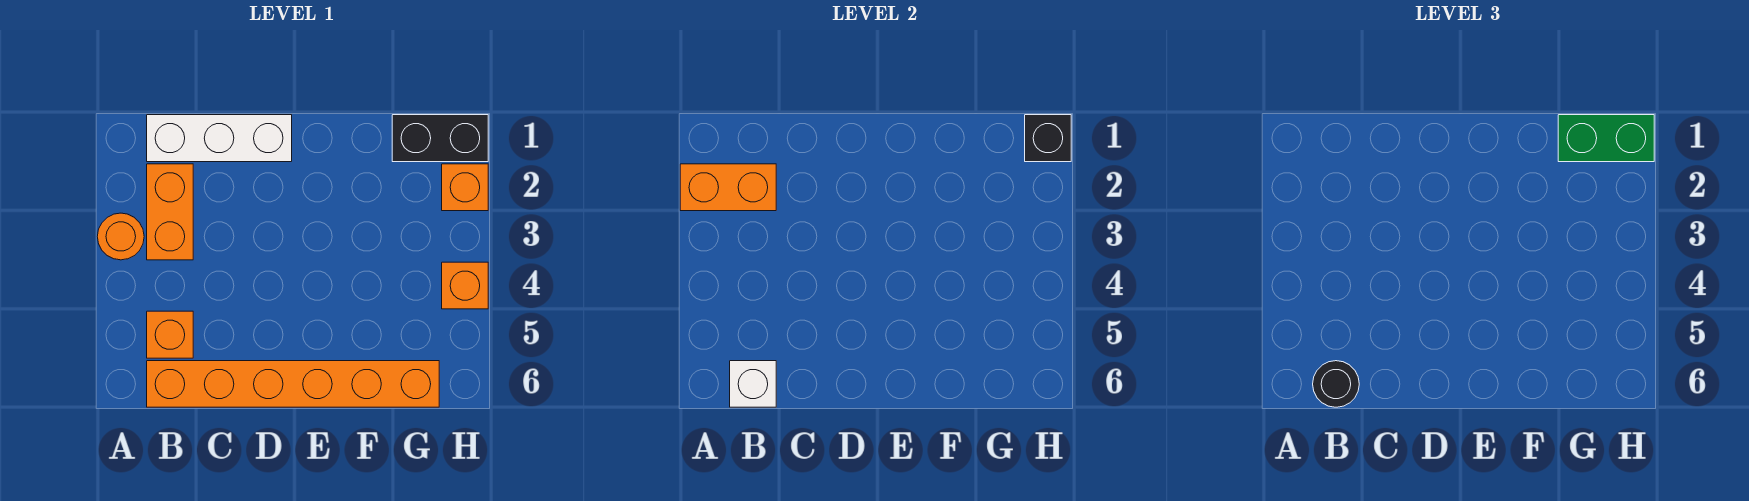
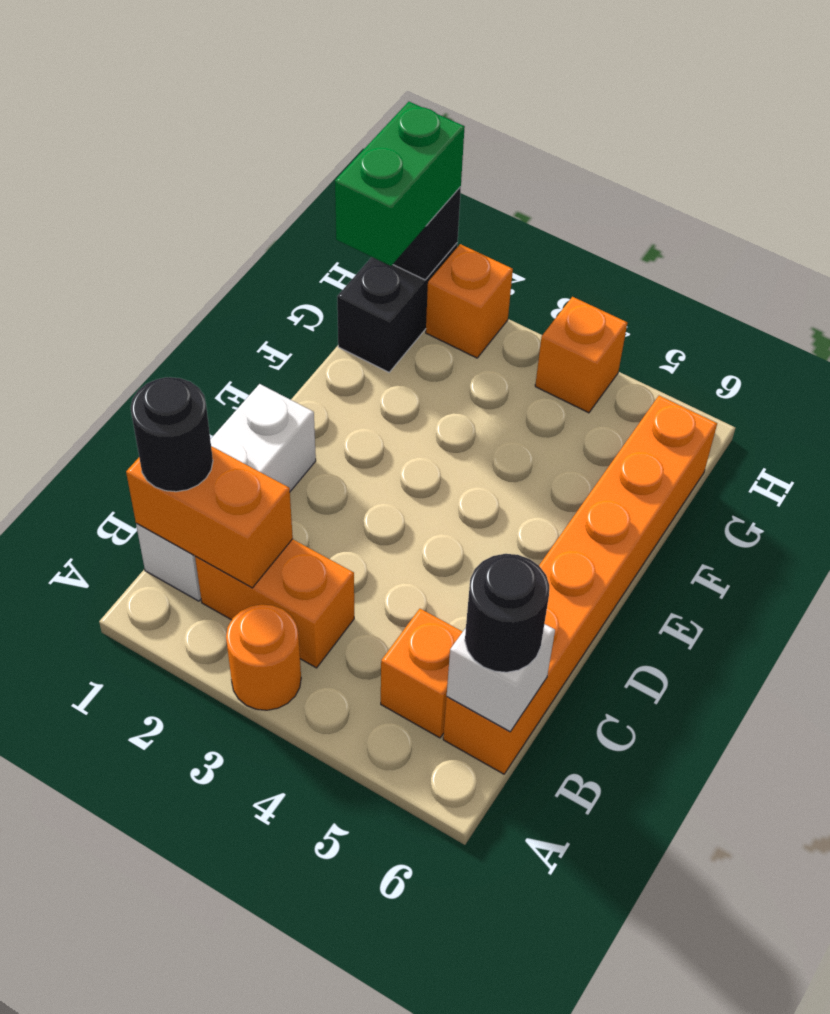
orange brick A2:B2 level 2 -> orange brick B1:B2 level 2
none -> black round brick B1 level 3

